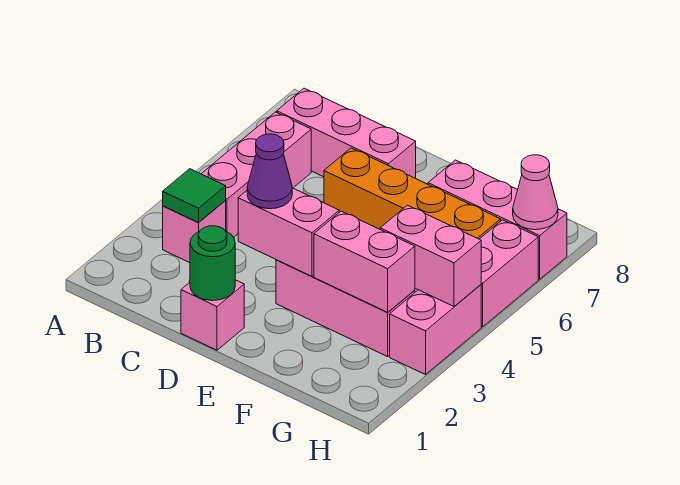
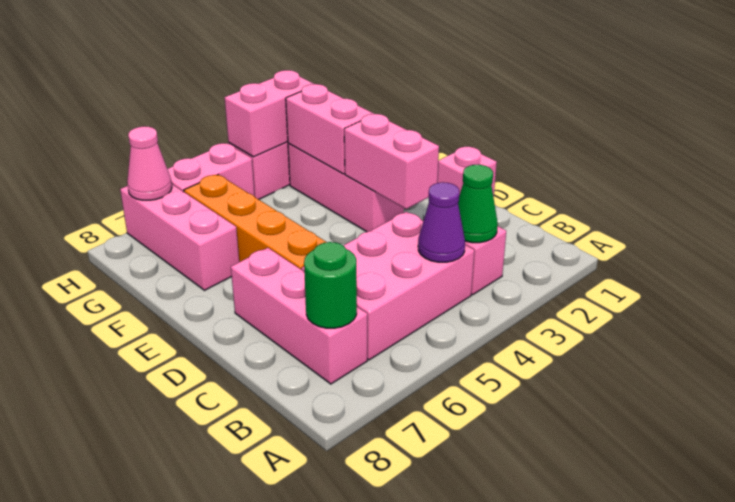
green tile B3 level 2 -> green cone B3 level 2
pink brick B4:B6 level 1 -> pink brick B4:C6 level 1
green round brick D1 level 2 -> green round brick B7 level 2
purple cone D3 level 3 -> purple cone B4 level 2
pink brick G4:H4 level 2 -> pink brick H3:H4 level 2

